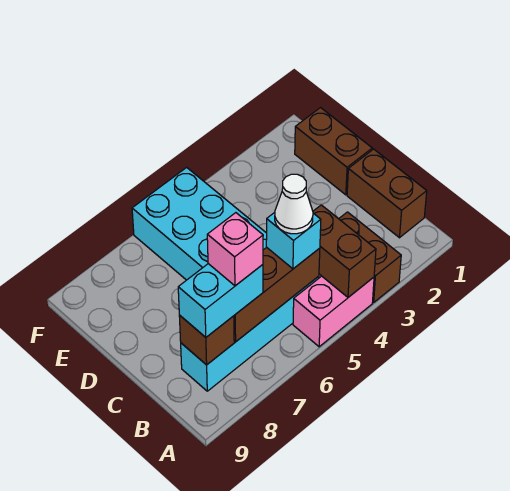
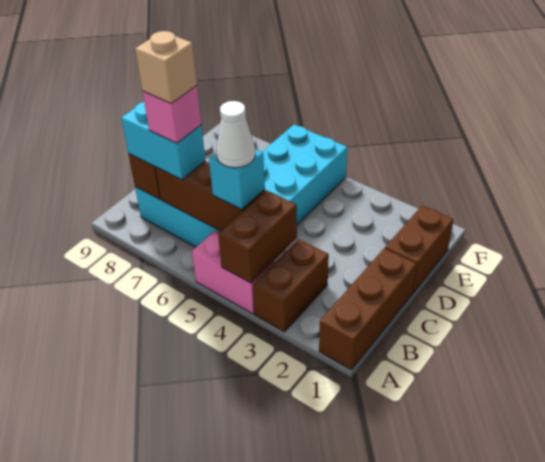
brown brick B1:C1 level 1 -> brown brick A1:C1 level 1
none -> tan brick B7 level 5

